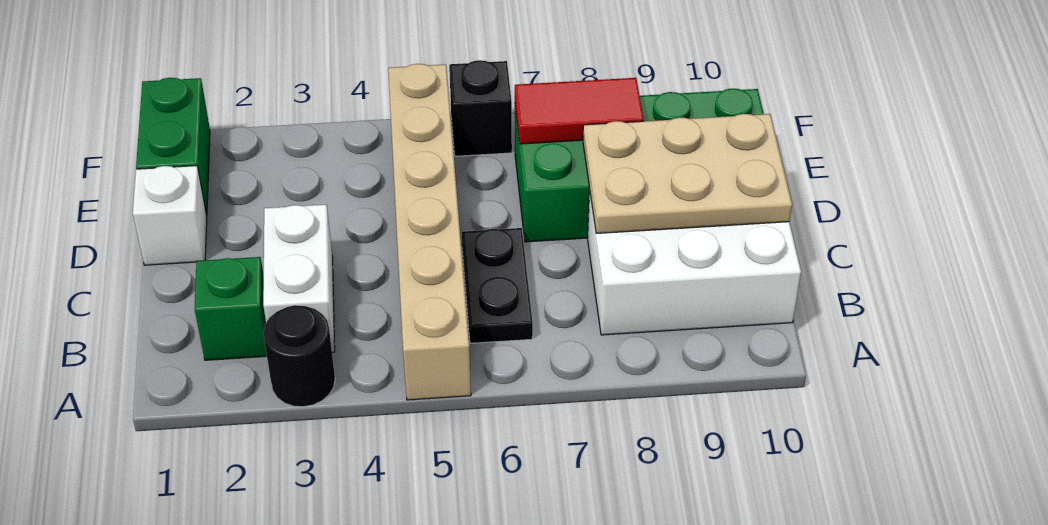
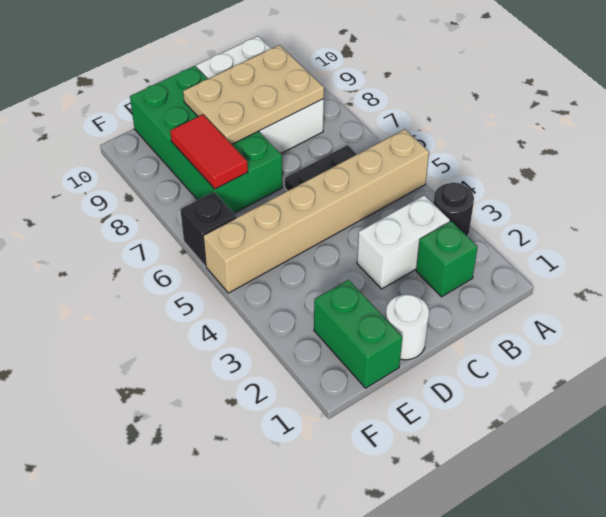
tan plate C8:D10 level 2 -> tan plate B8:D9 level 2
white brick D1 level 1 -> white round brick D1 level 1
green brick E1:F1 level 1 -> green brick E1:E2 level 1

